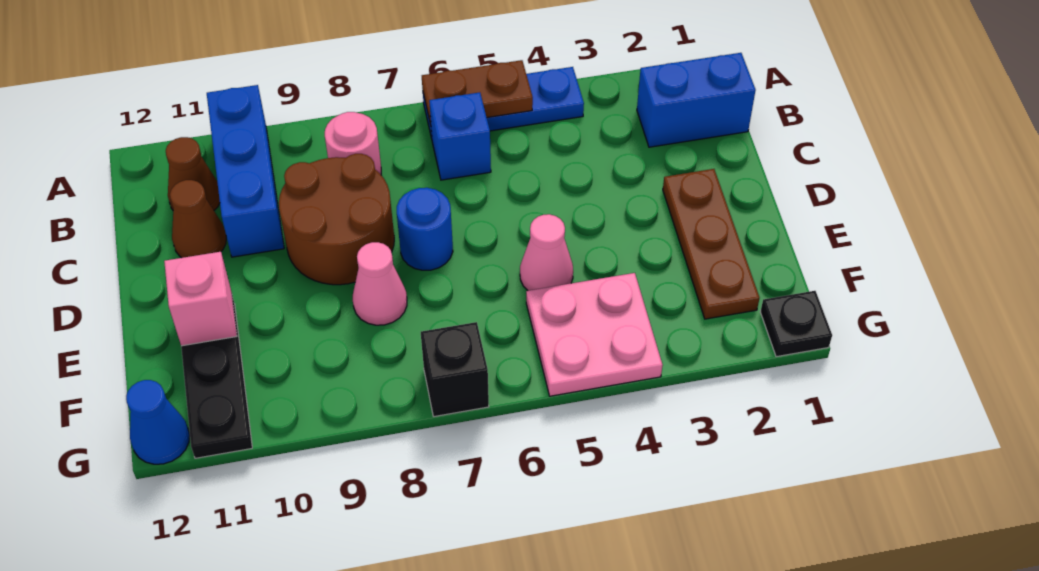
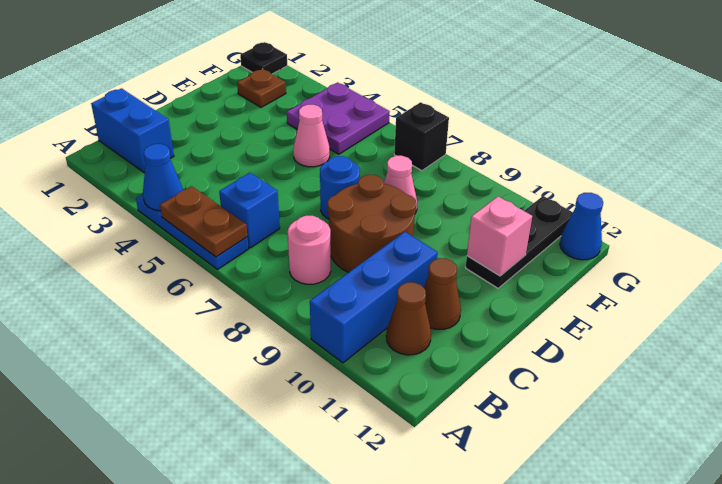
none -> blue cone A4 level 2
brown plate D2:F2 level 1 -> brown plate F2 level 1
pink plate F4:G5 level 1 -> purple plate F4:G5 level 1

